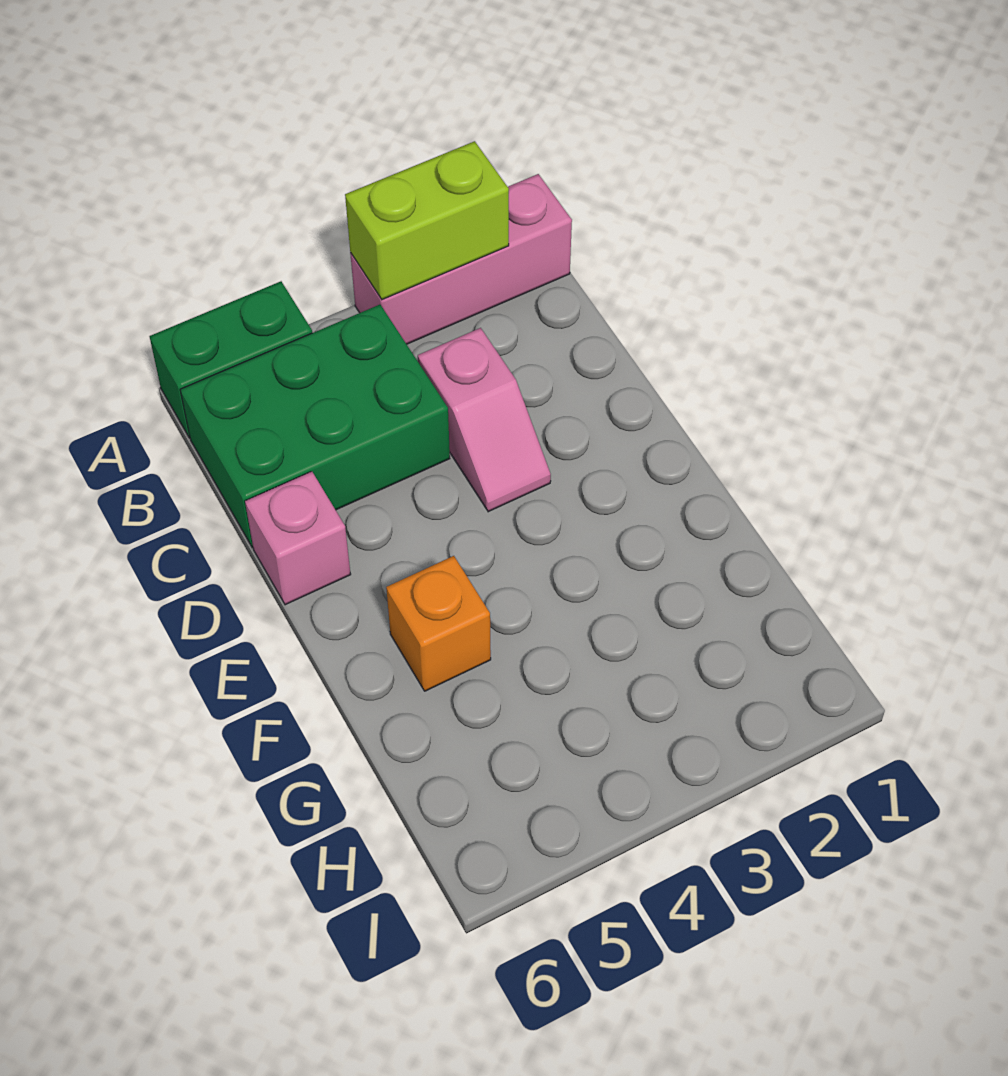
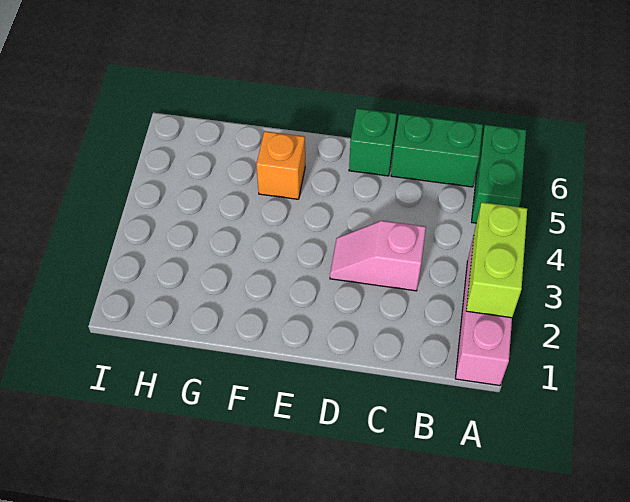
green brick B4:C6 level 1 -> green brick B6:C6 level 1
pink brick D6 level 1 -> green brick D6 level 1

